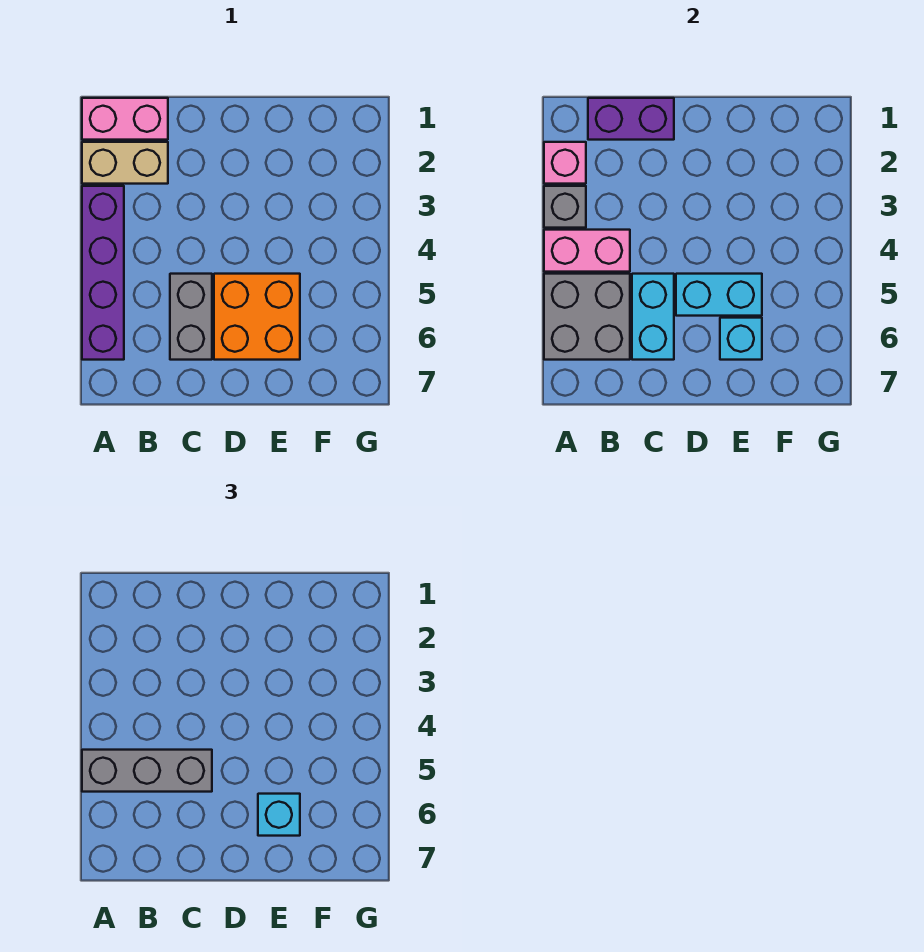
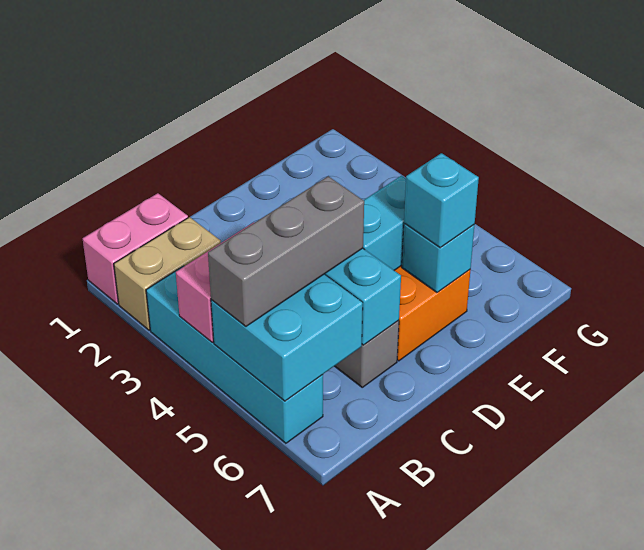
pink brick A2 level 2 -> none
purple brick A3:A6 level 1 -> cyan brick A3:A6 level 1
grey brick A3 level 2 -> none
grey brick A5:B6 level 2 -> cyan brick A5:B6 level 2
purple brick B1:C1 level 2 -> none

